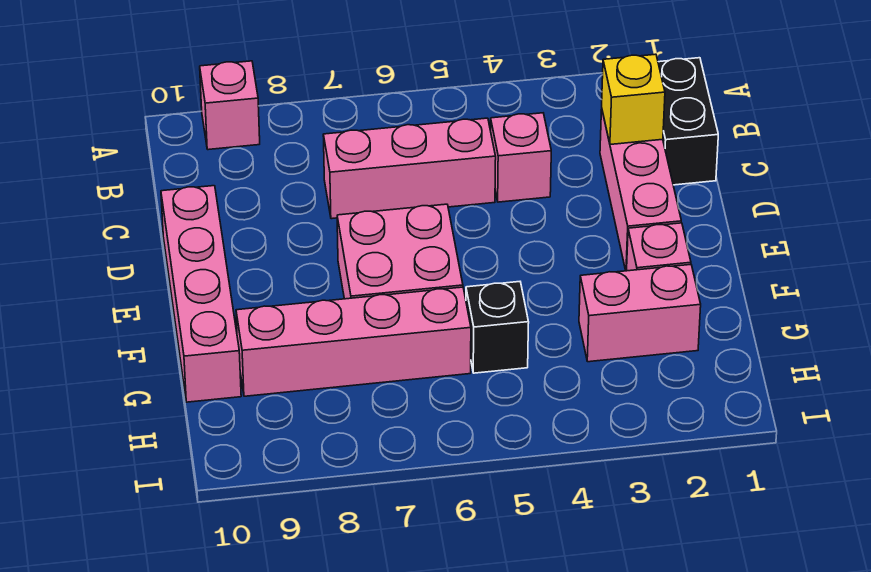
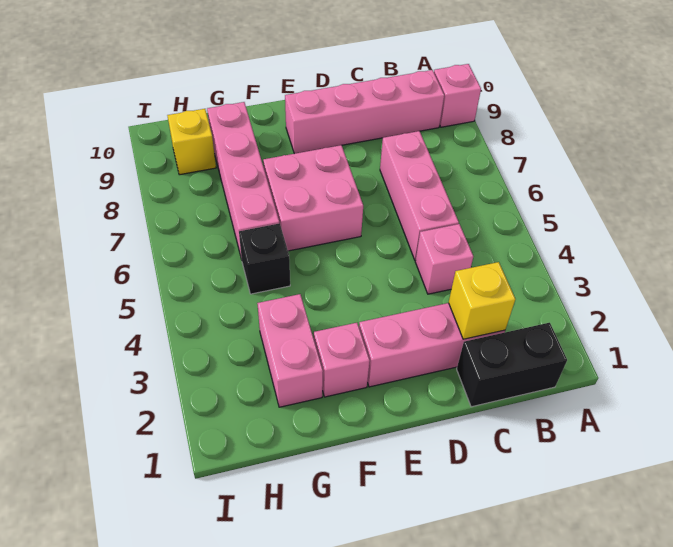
pink brick D10:G10 level 1 -> pink brick B9:E9 level 1
none -> yellow brick H9 level 1

